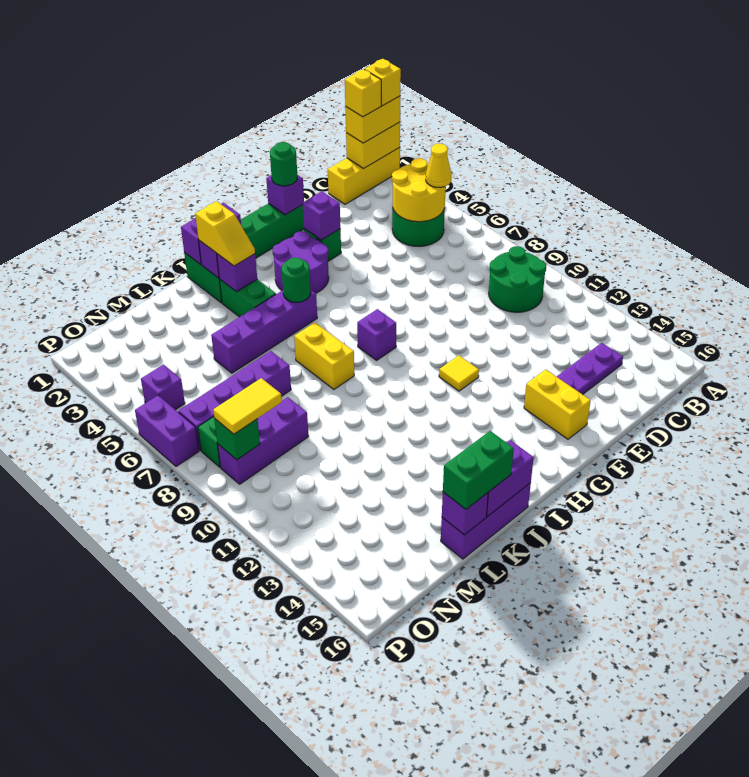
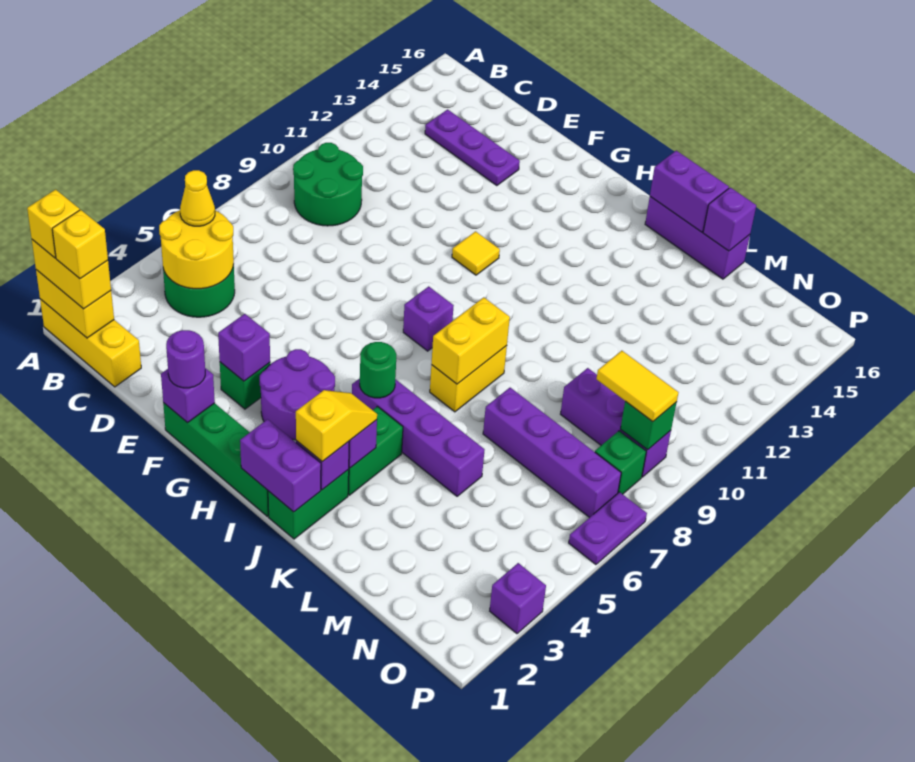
green round brick F1 level 3 -> purple round brick F1 level 3
yellow brick F14:F15 level 1 -> yellow brick J7:J8 level 2
green brick K16:L16 level 3 -> none
purple brick O5 level 1 -> purple brick P3 level 1
purple brick P6:P7 level 1 -> purple plate P6:P7 level 1

